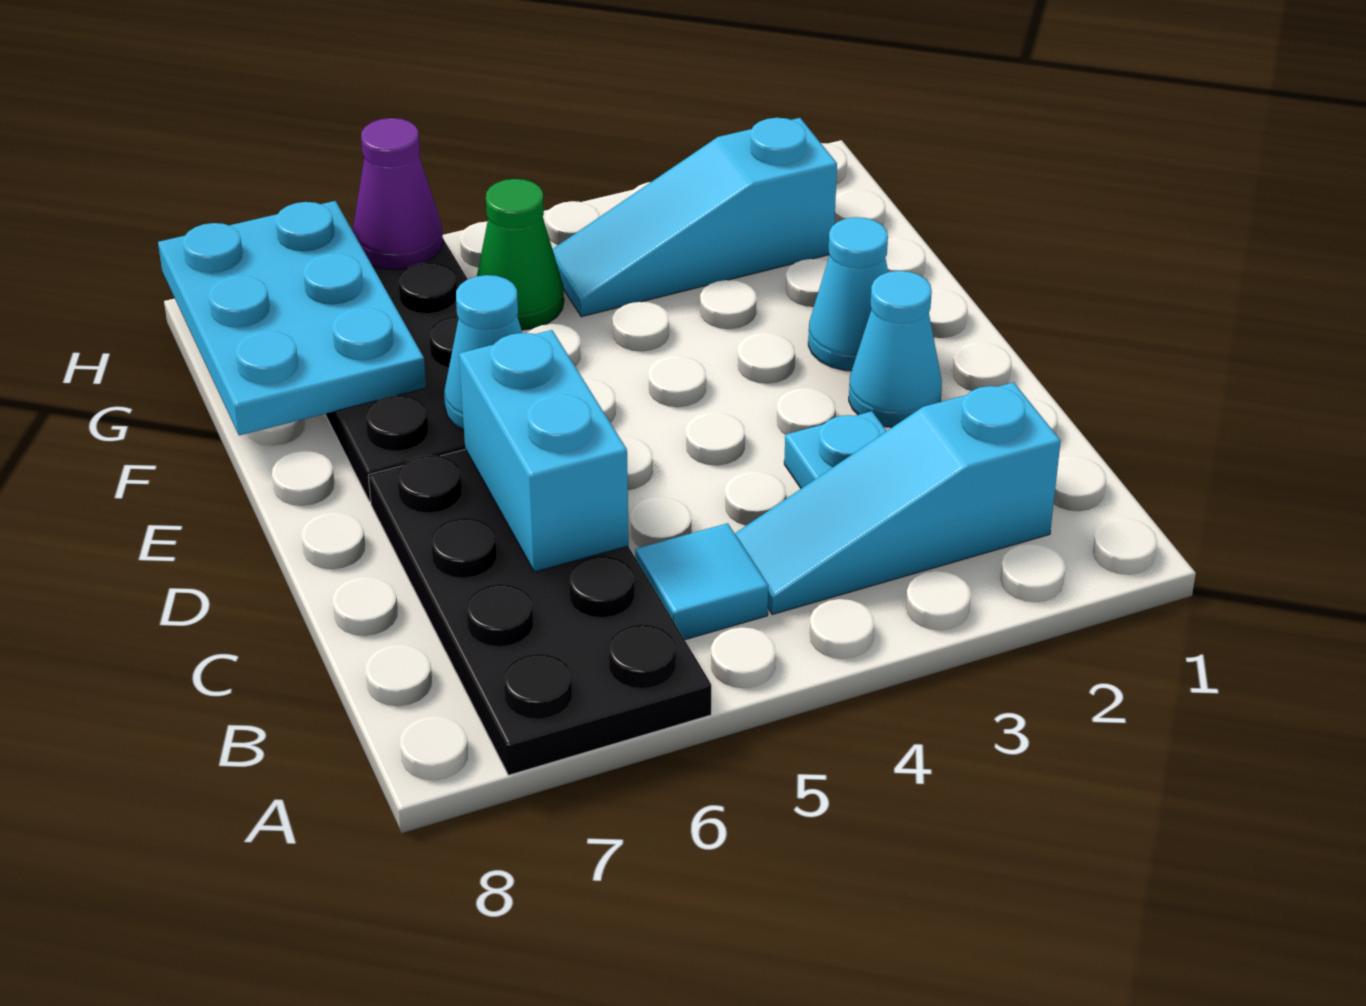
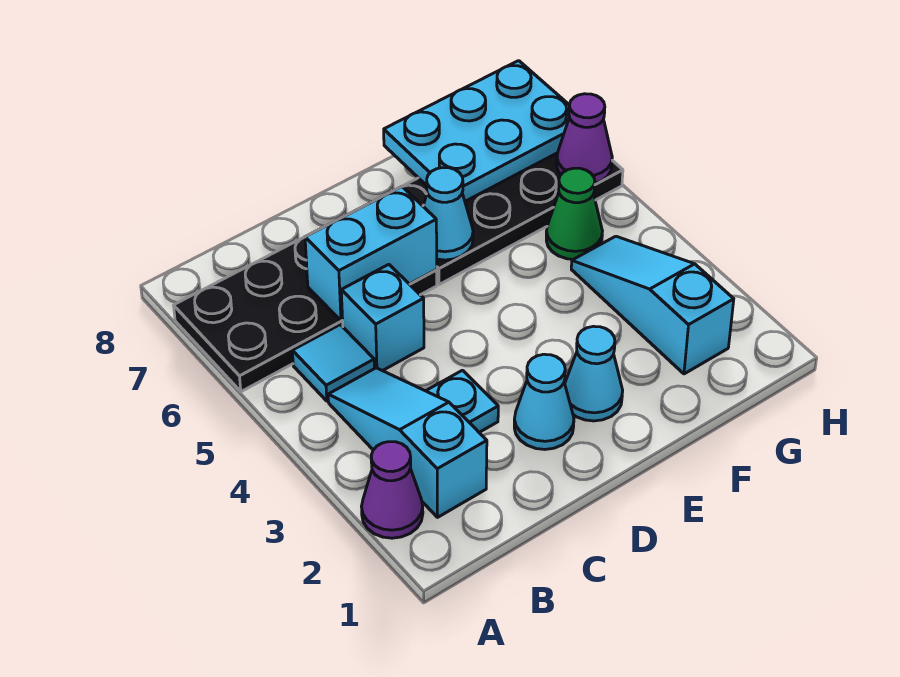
none -> purple cone A2 level 1
none -> cyan brick C5 level 1

